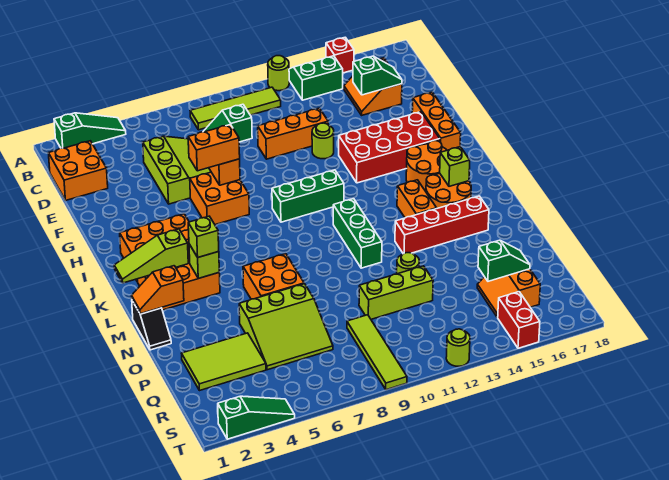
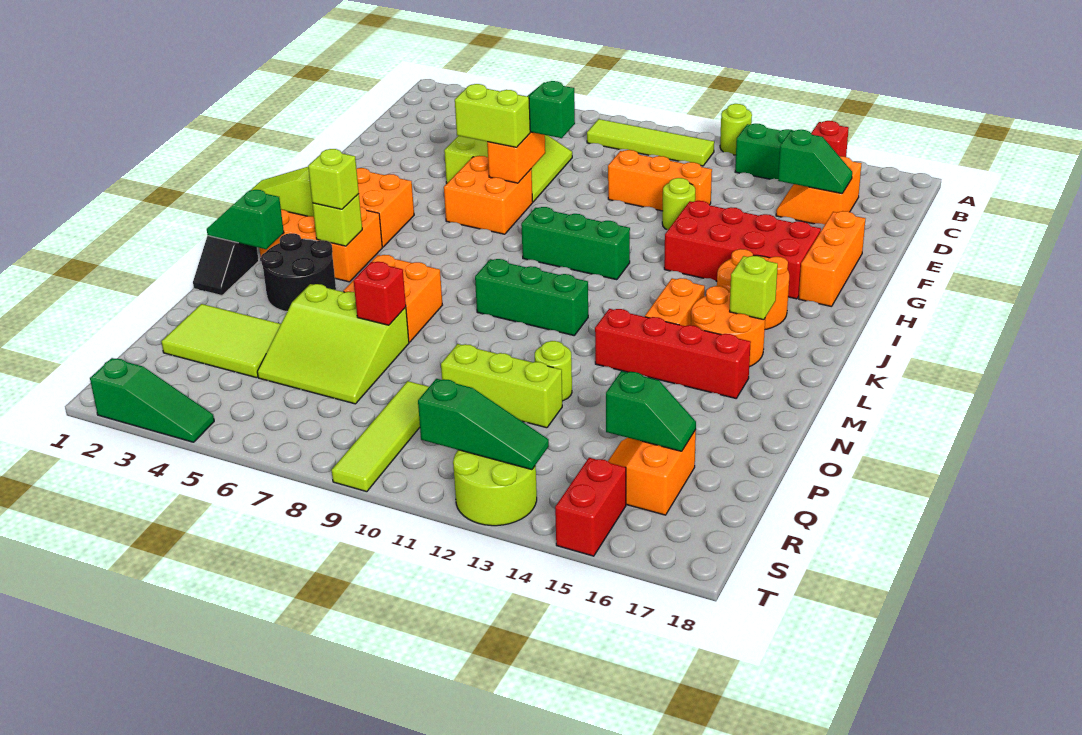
green slope A2:A4 level 1 top 2 -> green slope S11:S13 level 2 top 11
orange brick C1:D2 level 1 -> none
orange brick G6:G7 level 3 -> lime brick G6:G7 level 3
green brick K11:M11 level 1 -> green brick L9:L11 level 1
orange slope M1:M2 level 2 top 2 -> green slope M1:M2 level 2 top 2
none -> black round brick M3:N4 level 1
none -> red brick O7 level 2
lime round brick T12 level 1 -> lime round brick S12:T13 level 1

